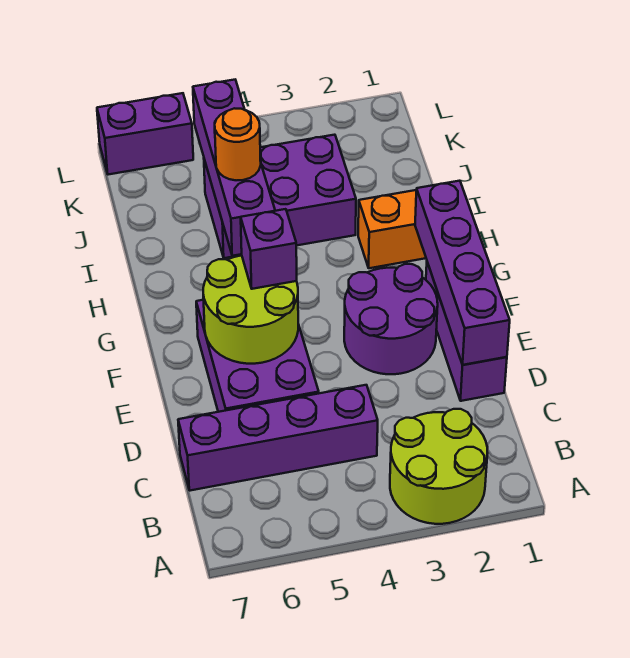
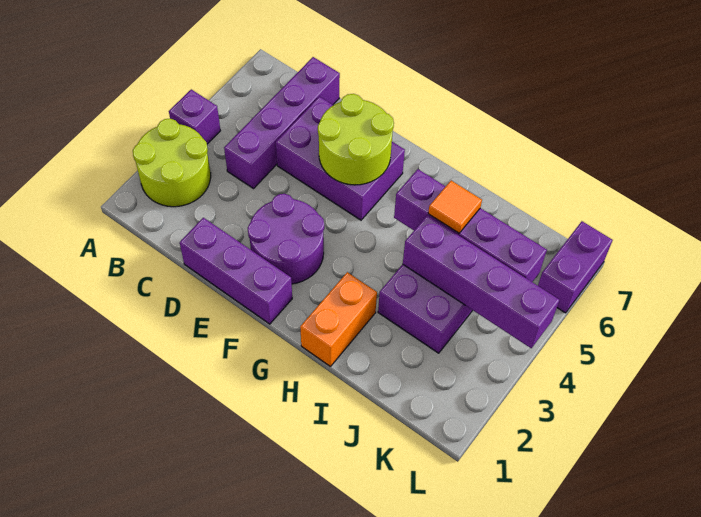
purple brick D1:G1 level 2 -> purple brick I4:L4 level 2
purple brick F5 level 3 -> purple brick A4 level 1
orange round brick I5 level 3 -> orange tile I5 level 3

